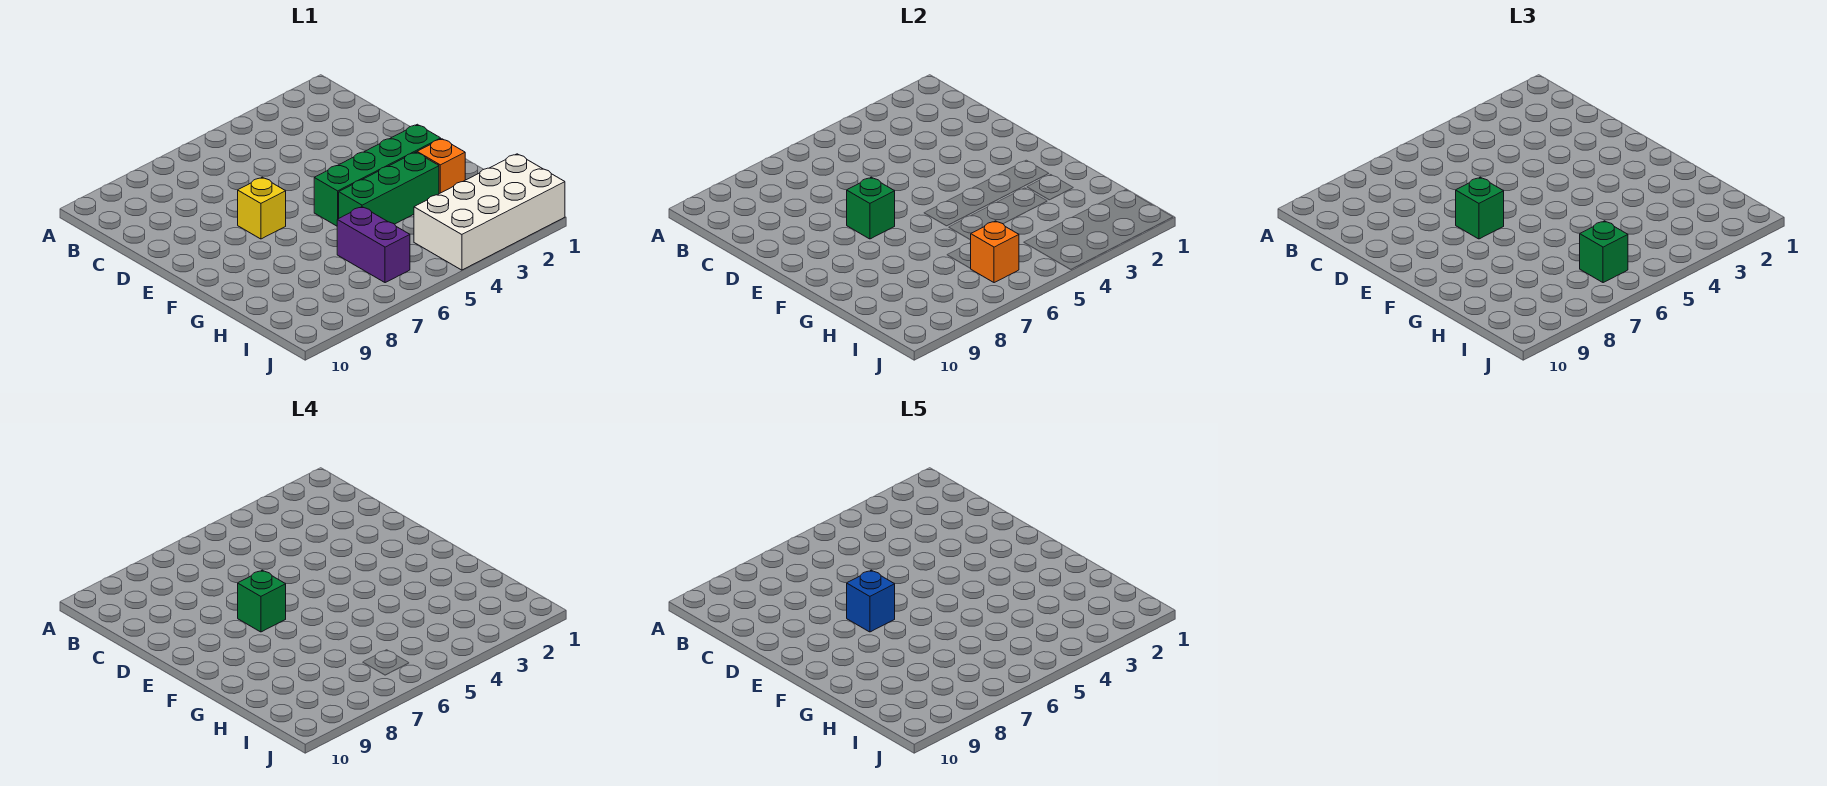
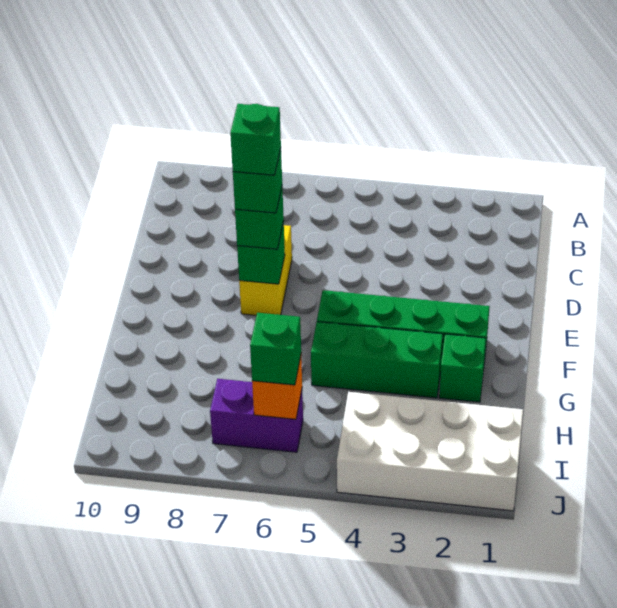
yellow brick E7 level 1 -> yellow brick D7:E7 level 1
blue brick E7 level 5 -> green brick E7 level 5
orange brick G2 level 1 -> green brick G2 level 1
purple brick H6:I6 level 1 -> purple brick I6:I7 level 1

